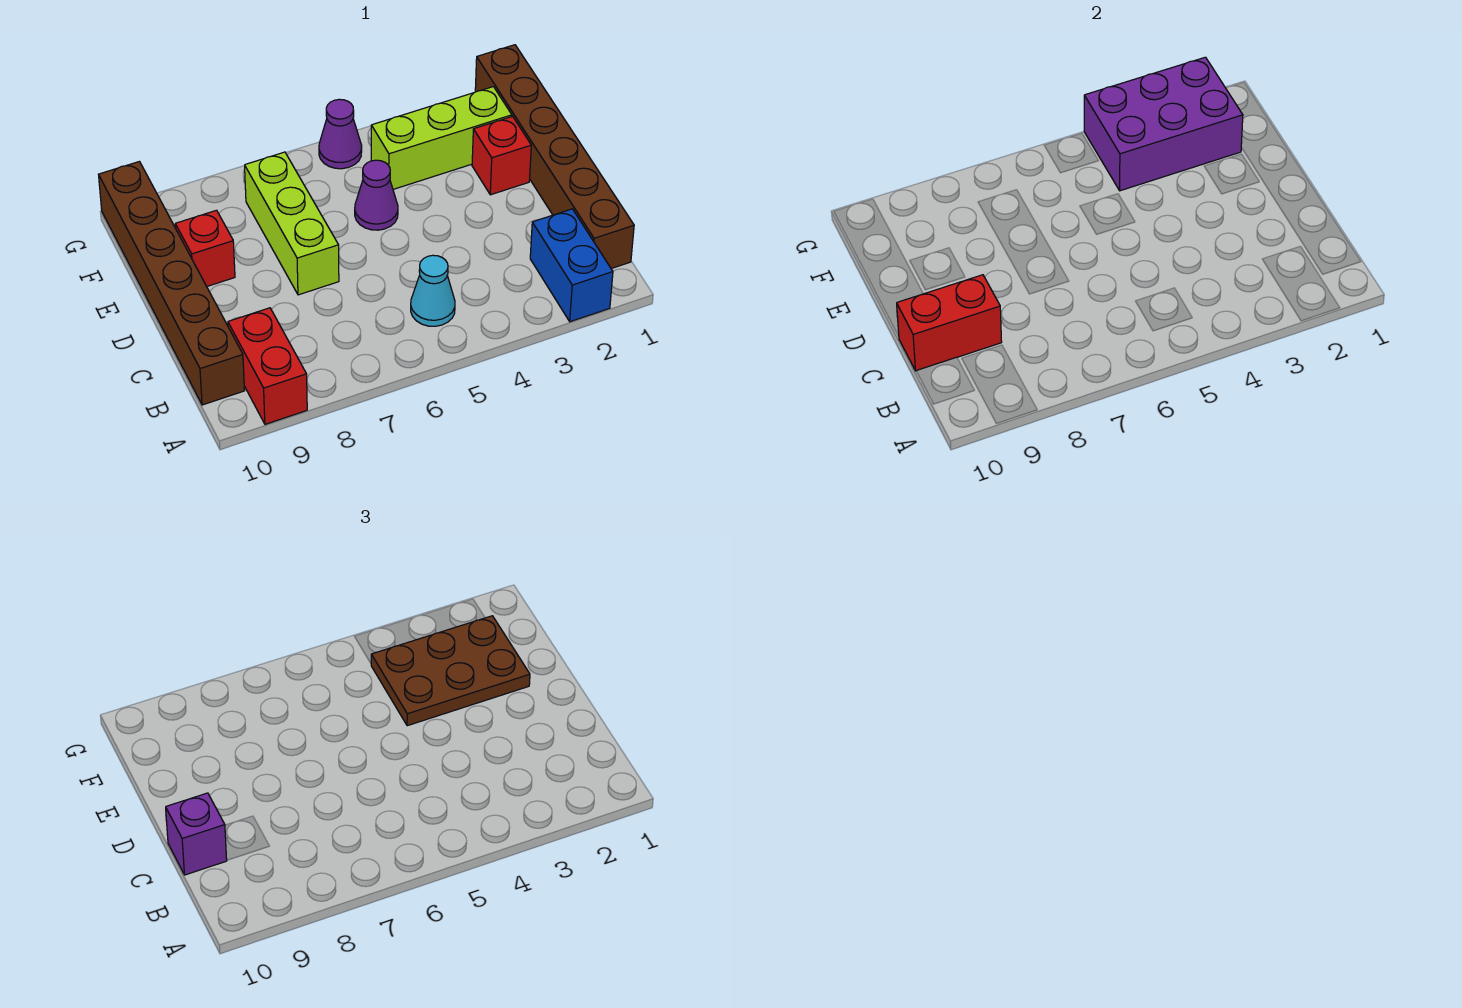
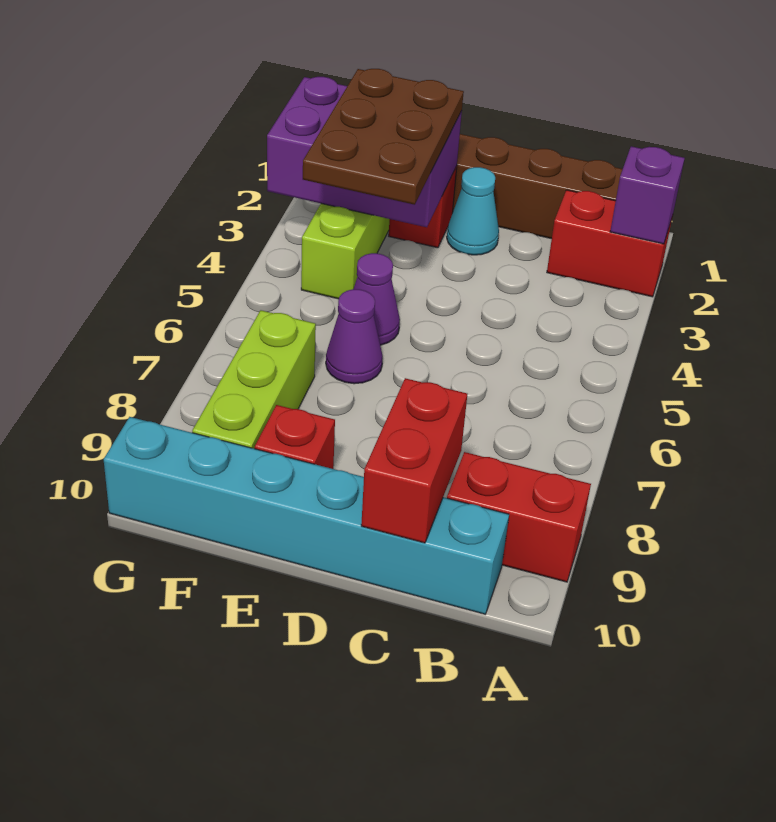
blue brick A2:B2 level 1 -> red brick A2:B2 level 1
cyan cone B5 level 1 -> cyan cone D2 level 1
brown brick B10:G10 level 1 -> cyan brick B10:G10 level 1
purple brick C10 level 3 -> purple brick A2 level 2
lime brick D7:F7 level 1 -> lime brick F7:F9 level 1
purple brick F2:G4 level 2 -> purple brick E2:G3 level 2
purple cone G5 level 1 -> purple cone E6 level 1

